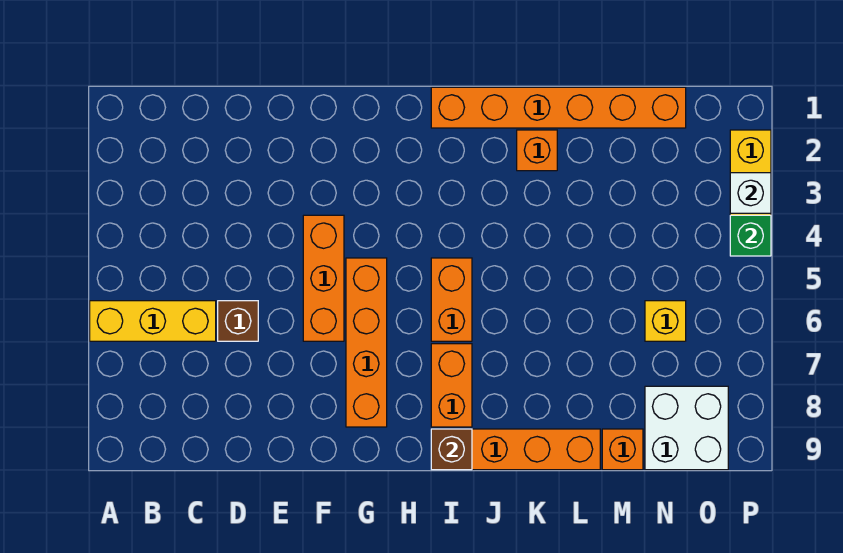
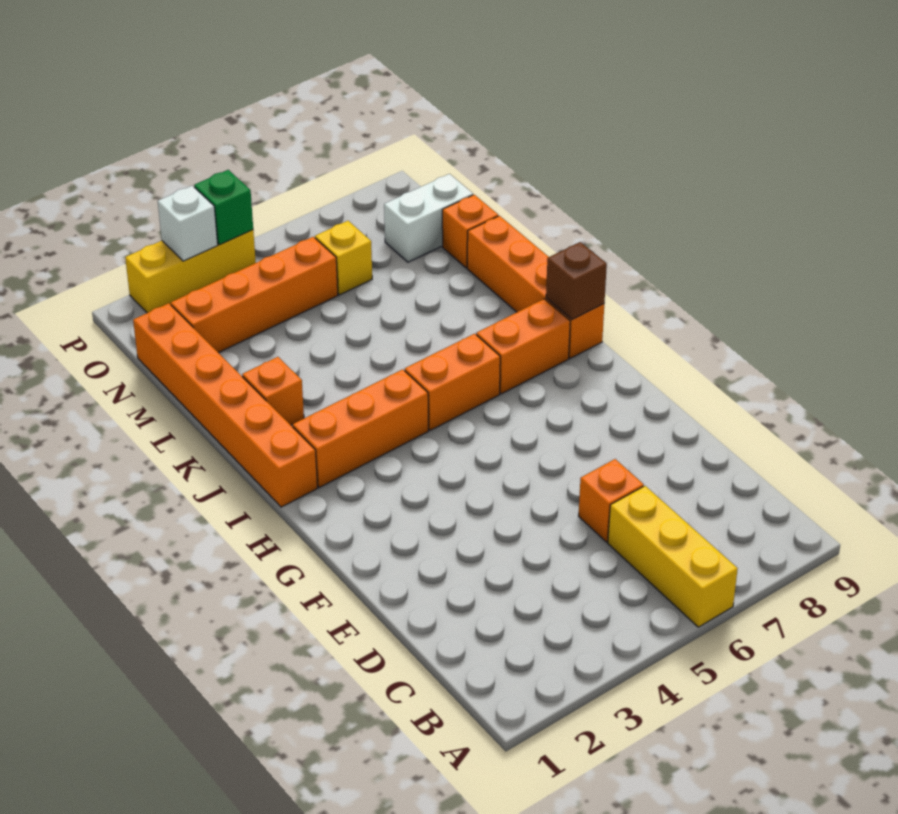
brown brick D6 level 1 -> orange brick D6 level 1
orange brick F4:F6 level 1 -> orange brick I2:I4 level 1
orange brick G5:G8 level 1 -> orange brick N2:N5 level 1
white brick N8:O9 level 1 -> white brick N8:N9 level 1

